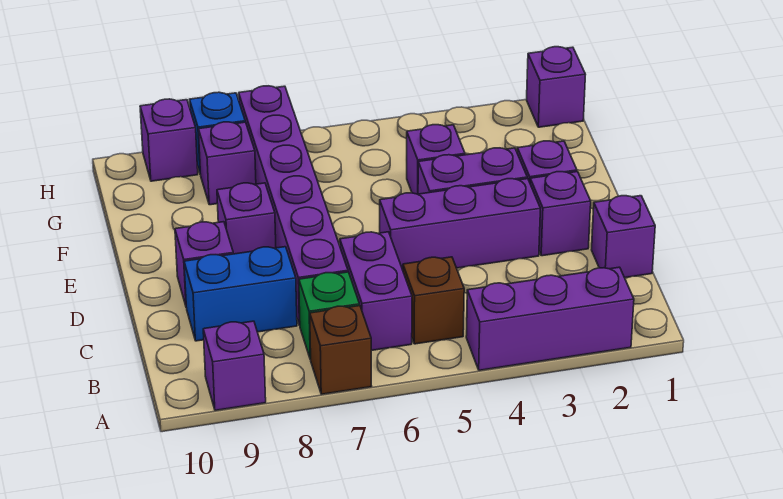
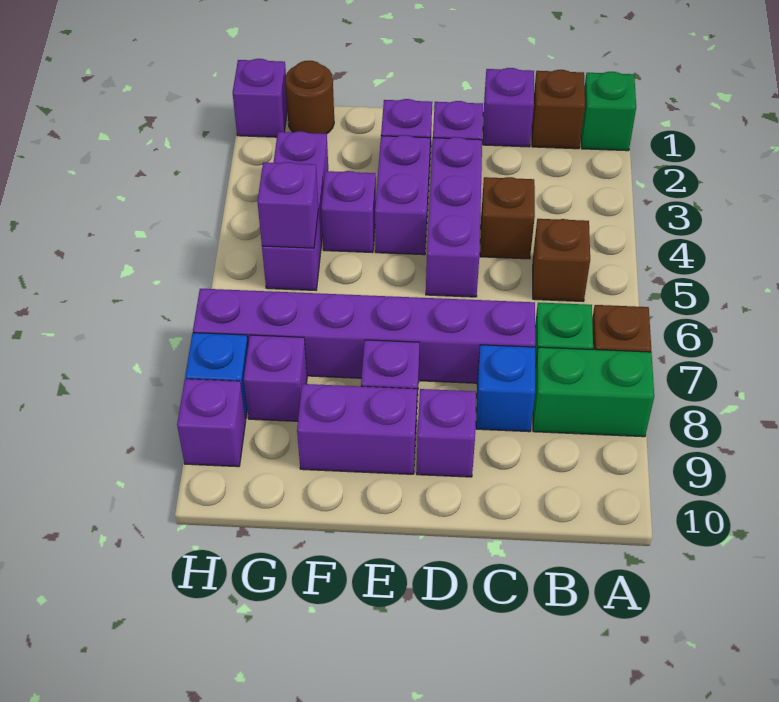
none -> green brick A1 level 1
purple brick A2:A4 level 1 -> purple brick G3:G5 level 1
none -> green brick A8:B8 level 1
purple brick A9 level 1 -> purple brick G5 level 2
none -> brown brick B1 level 1
purple brick B6:C6 level 1 -> purple brick E9:F9 level 1
none -> brown brick C4 level 1
blue brick C8:C9 level 1 -> blue brick C8 level 1
none -> brown round brick G1 level 1

